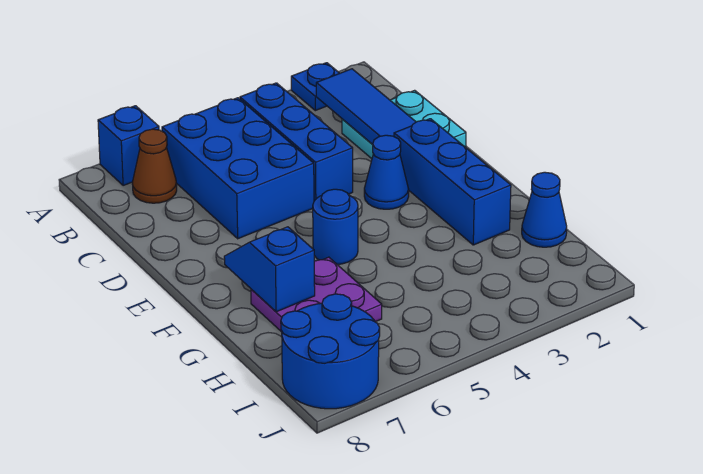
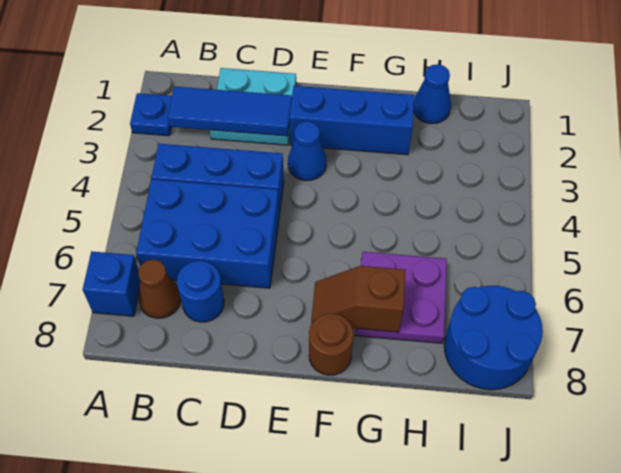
blue round brick F5 level 1 -> blue round brick C7 level 1
blue slope F7:G7 level 2 top G -> brown slope F7:G7 level 2 top G
none -> brown round brick F8 level 1

